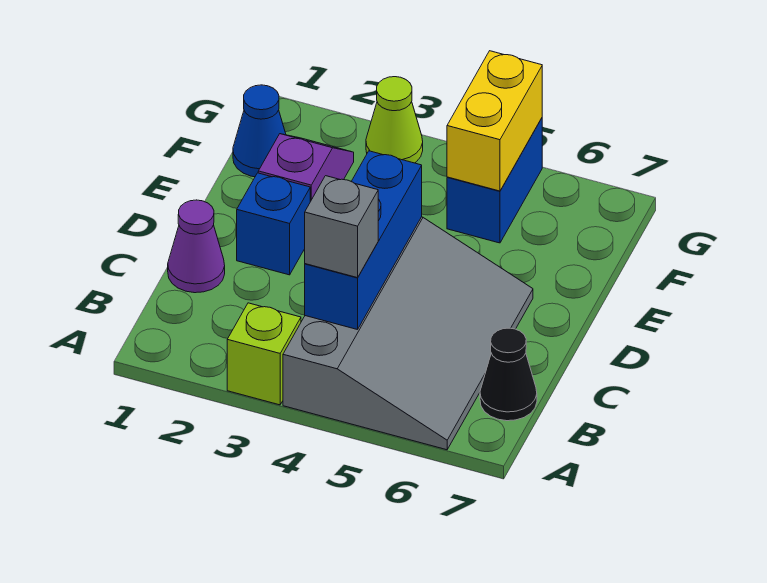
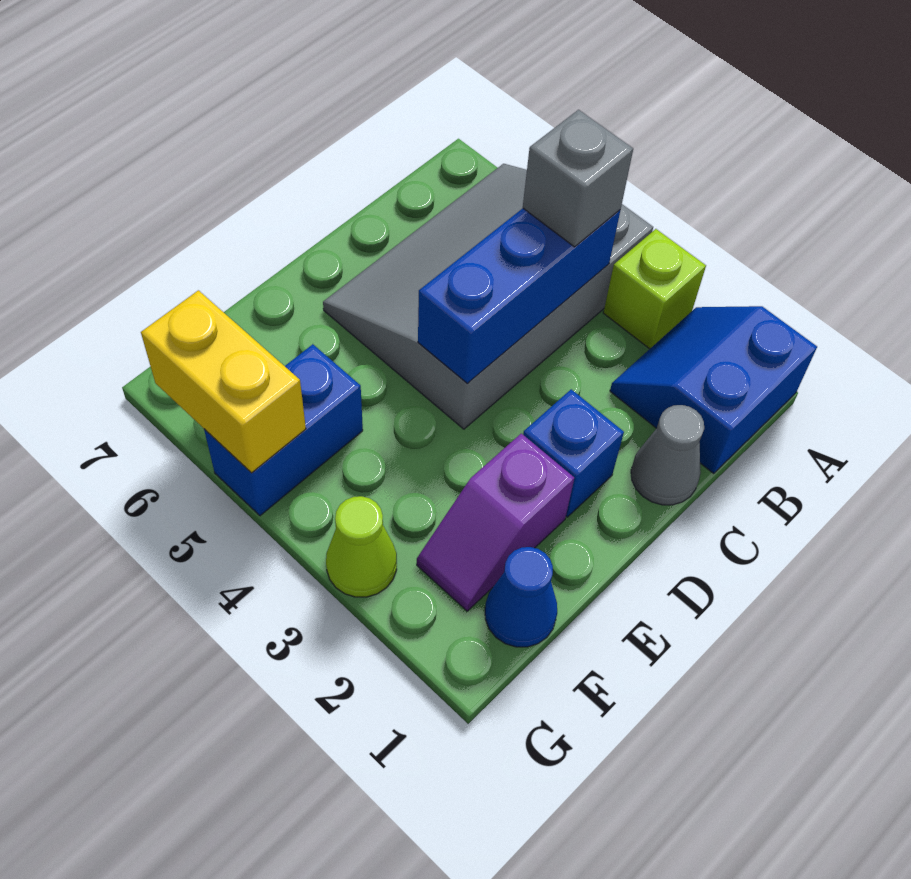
none -> blue slope A1:B2 level 1 top 1
black cone B7 level 1 -> none
purple cone C1 level 1 -> grey cone C1 level 1
yellow brick F5:G5 level 2 -> yellow brick G5:G6 level 2

